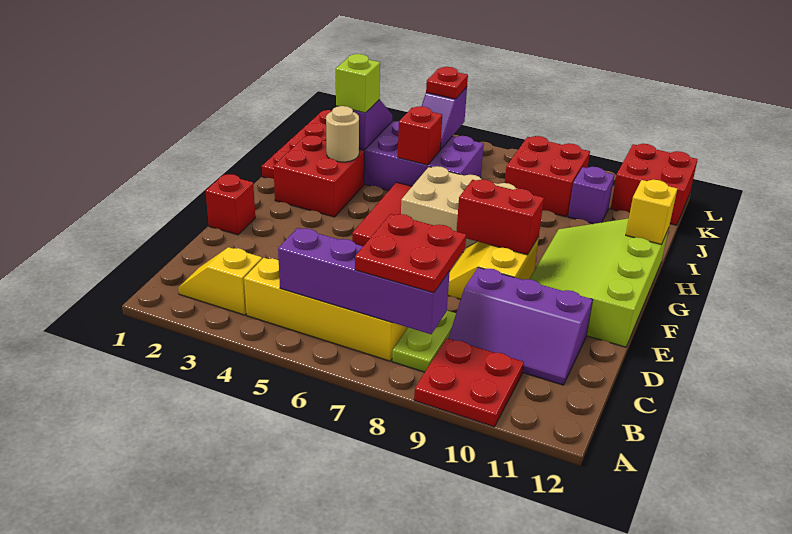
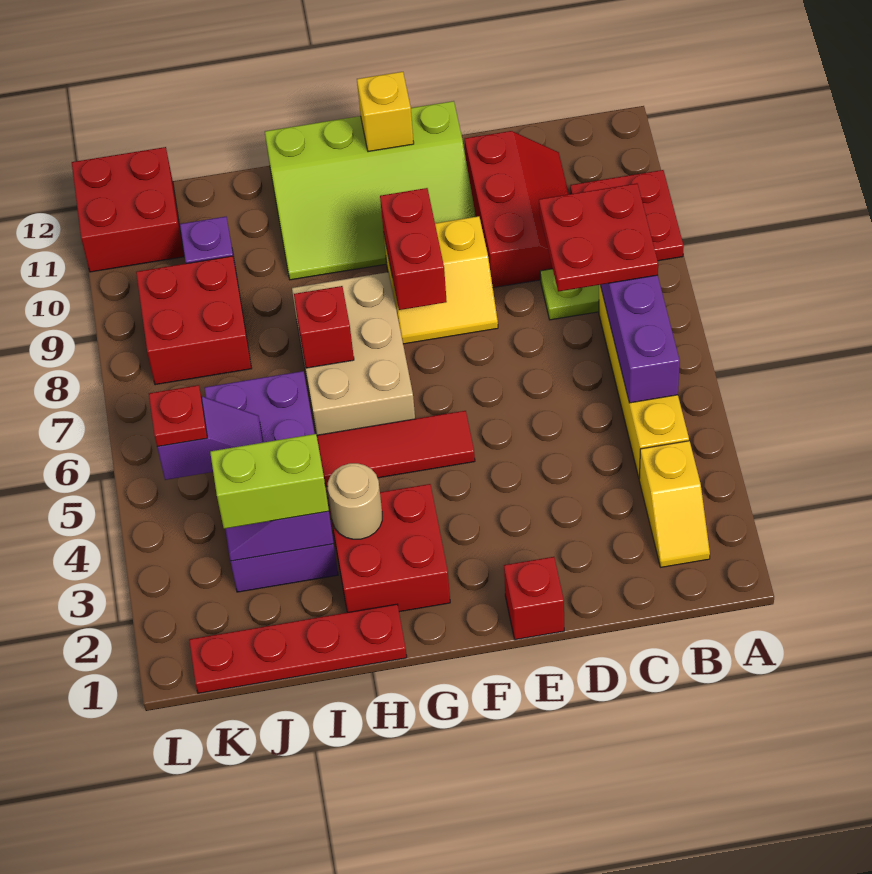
purple slope C9:D11 level 1 top D -> red slope C9:D11 level 1 top D
yellow brick H12 level 2 -> yellow brick F12 level 2
lime brick I3 level 3 -> lime brick I3:J3 level 3
red brick I5 level 2 -> red brick H7 level 2

